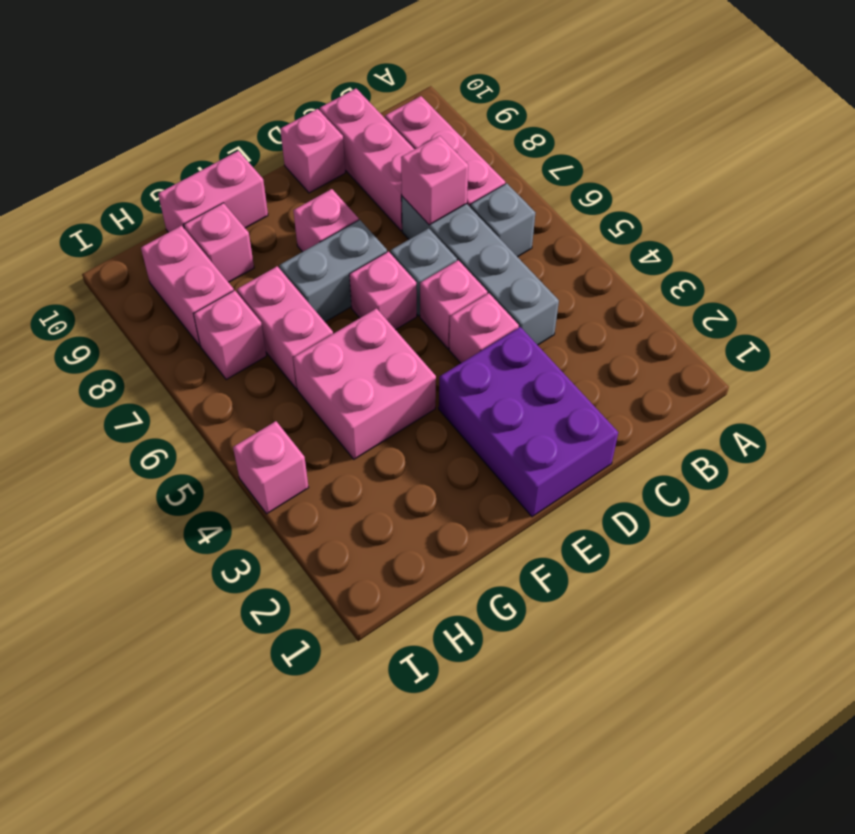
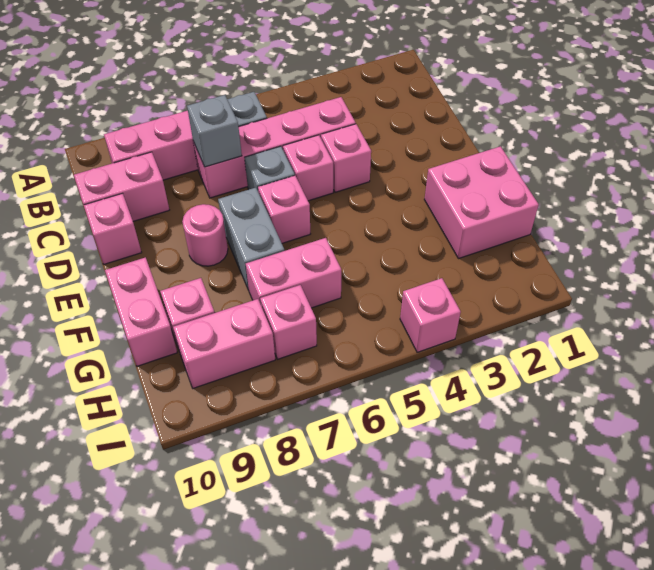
grey brick C4:C7 level 1 -> pink brick C4:C7 level 1
pink brick C7 level 2 -> grey brick C7 level 2
pink brick C8:C10 level 1 -> pink brick C9:C10 level 1
purple brick D1:E3 level 1 -> none
pink brick E8 level 1 -> pink round brick E8 level 1
pink brick F4:G5 level 1 -> pink brick F1:G2 level 1

